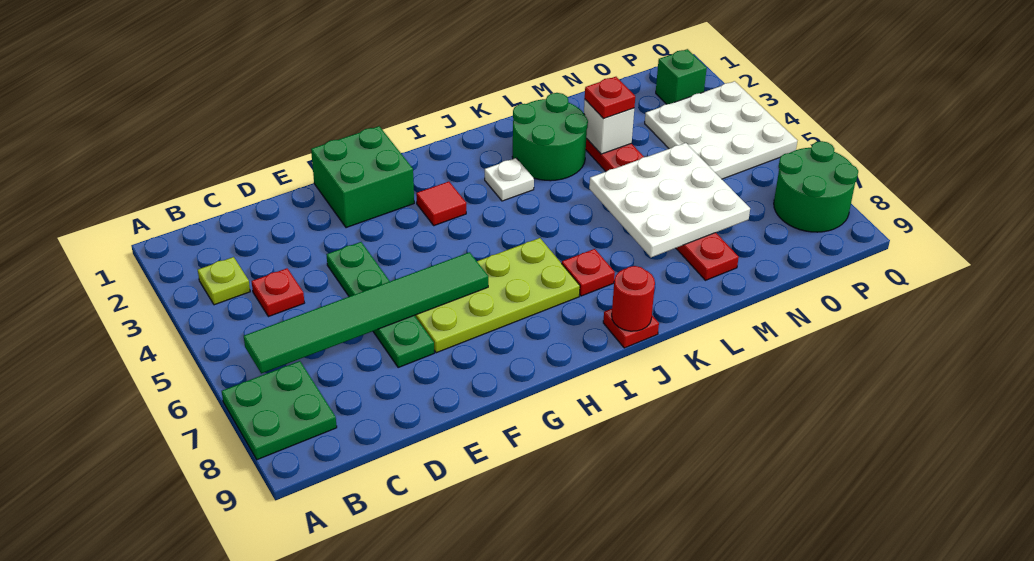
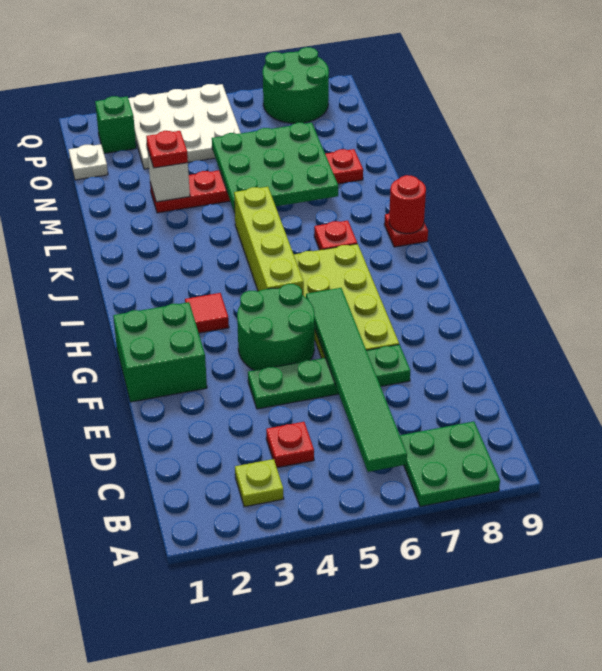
none -> lime brick H5:K5 level 1
white plate J3 level 1 -> white plate O1 level 1
green round brick K2:L3 level 1 -> green round brick F4:G5 level 1
white plate L5:N7 level 2 -> green plate L5:N7 level 2

